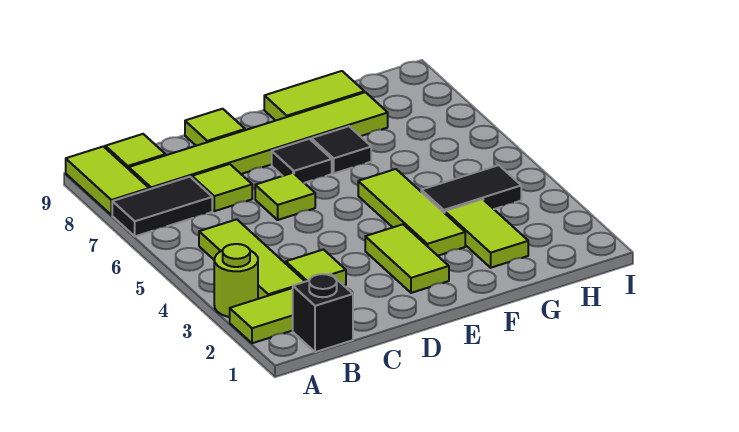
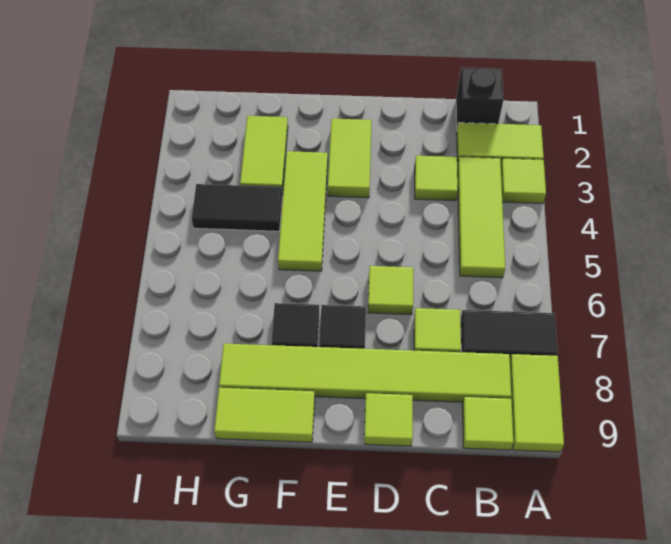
lime round brick A3 level 1 -> lime tile A3 level 1

